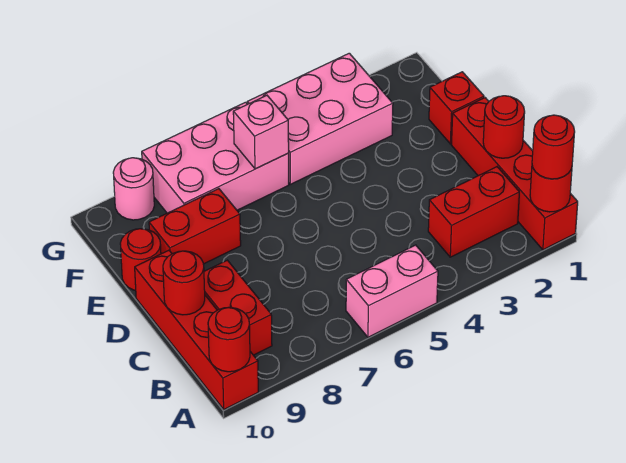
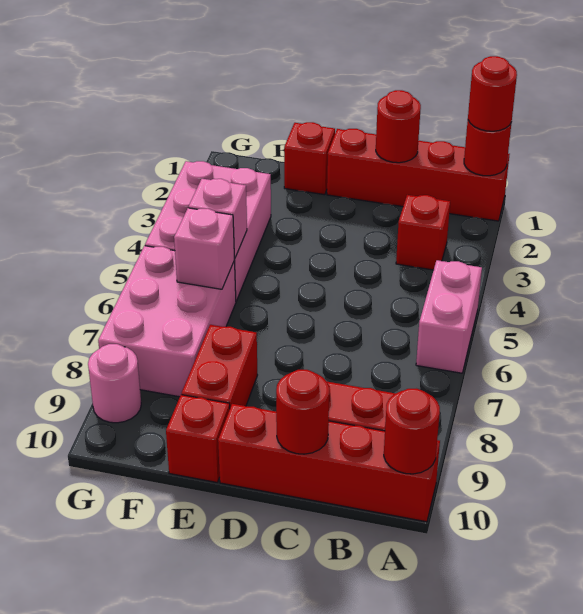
red brick B2:B3 level 1 -> red brick B3 level 1
red round brick E10 level 1 -> red brick E10 level 1
none -> pink brick F5 level 2

